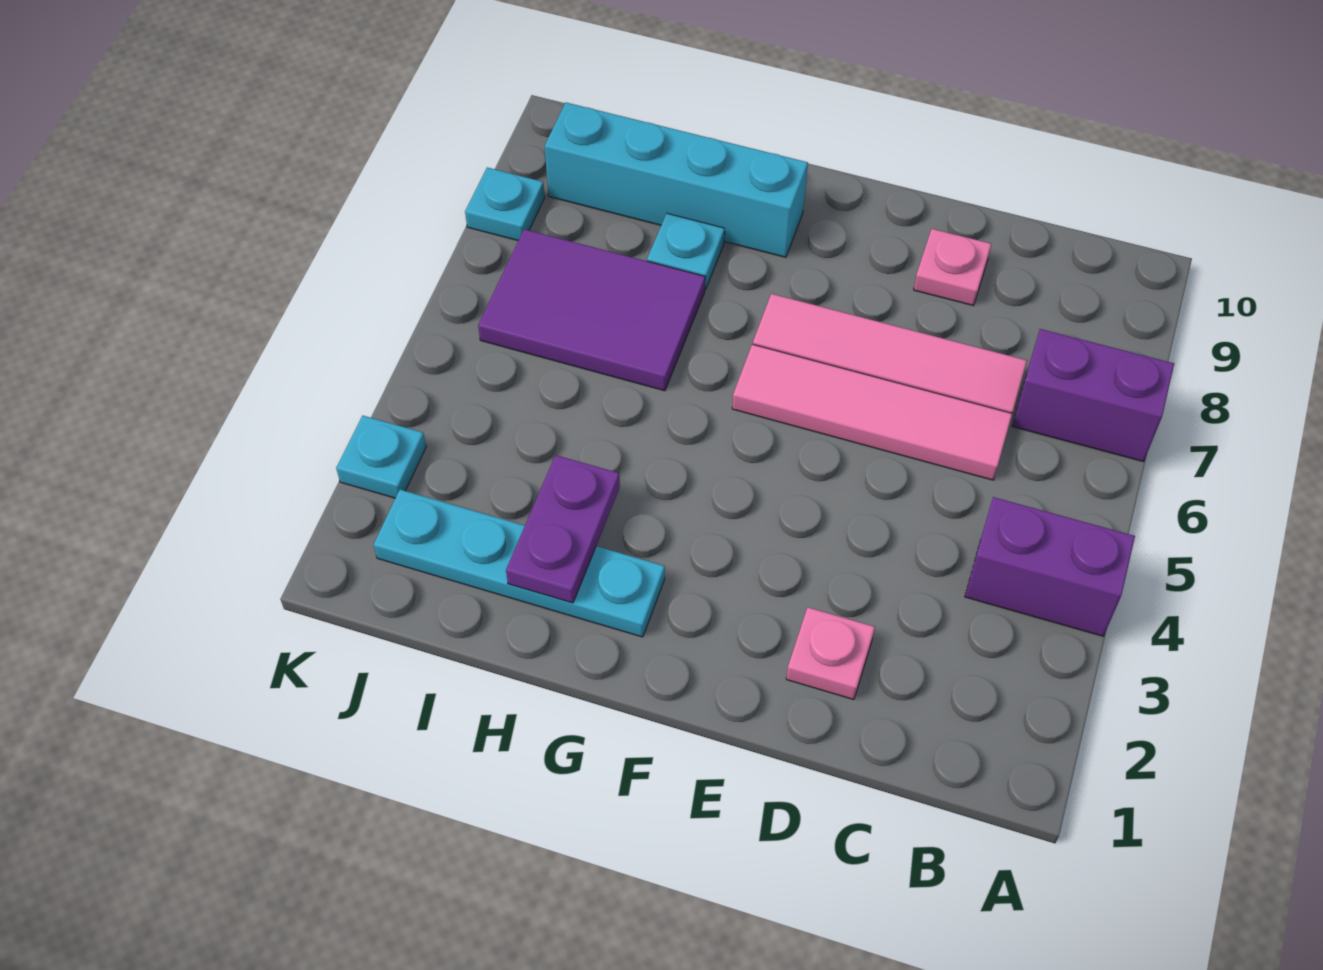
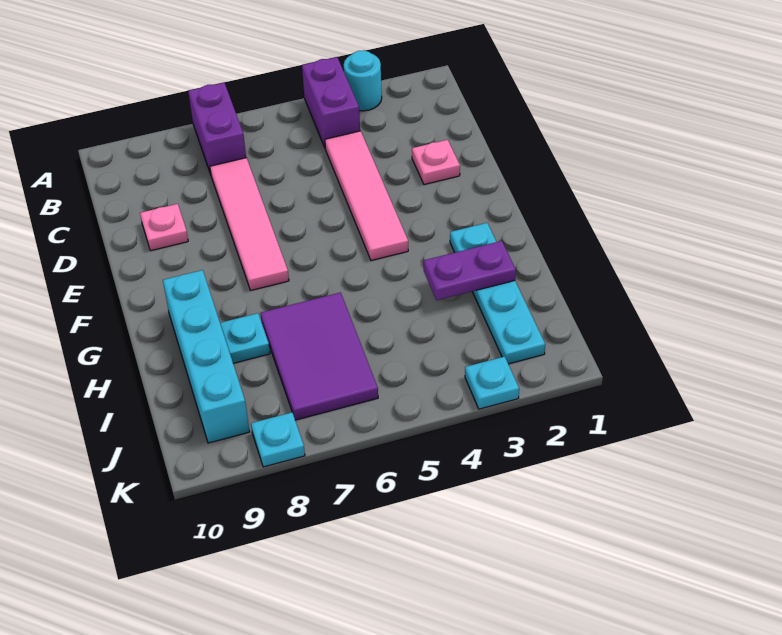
none -> cyan round brick A3 level 1
pink tile C6:F6 level 1 -> pink tile C4:F4 level 1

